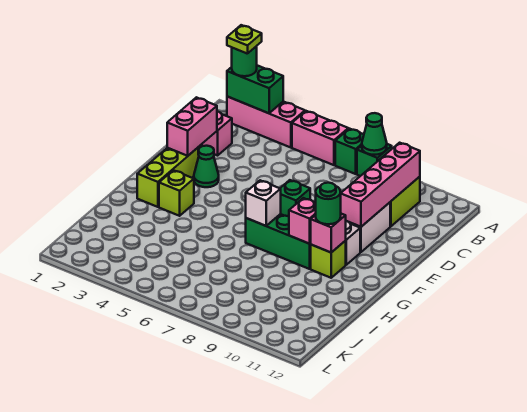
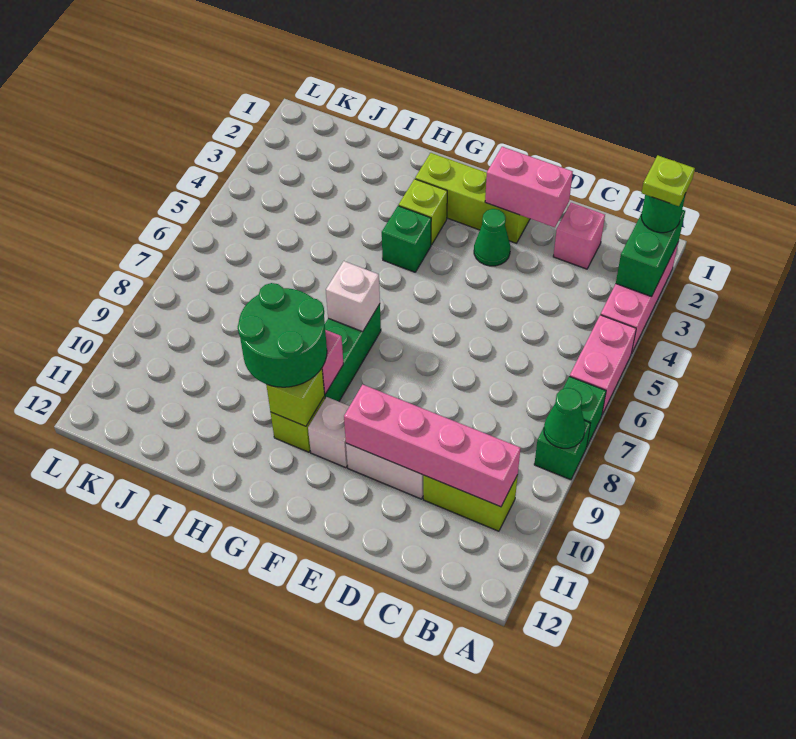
green brick E7 level 1 -> green brick G4 level 1
pink brick G10 level 2 -> lime brick G10 level 2
green round brick G10 level 3 -> green round brick G9:H10 level 3

